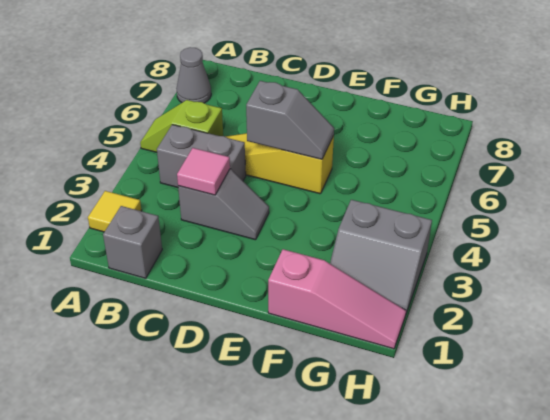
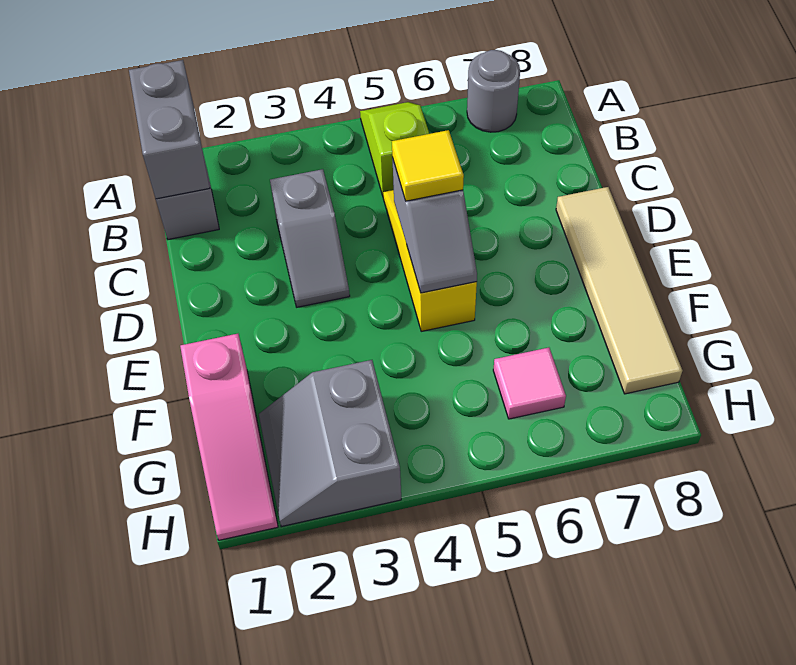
yellow tile A2 level 1 -> yellow tile D5 level 3
grey cone A7 level 1 -> grey round brick A7 level 1
grey brick B4:C4 level 1 -> grey brick A1:B1 level 2
pink tile C3 level 2 -> pink tile G6 level 1
none -> tan tile D8:G8 level 1

